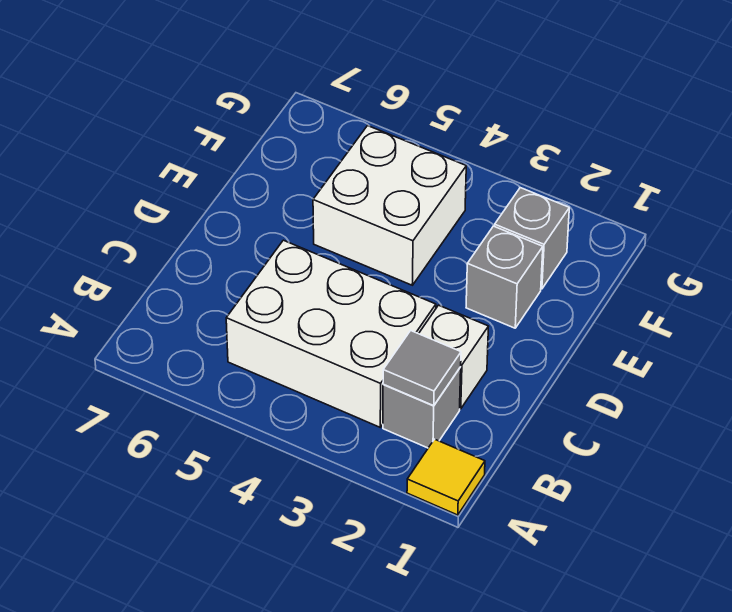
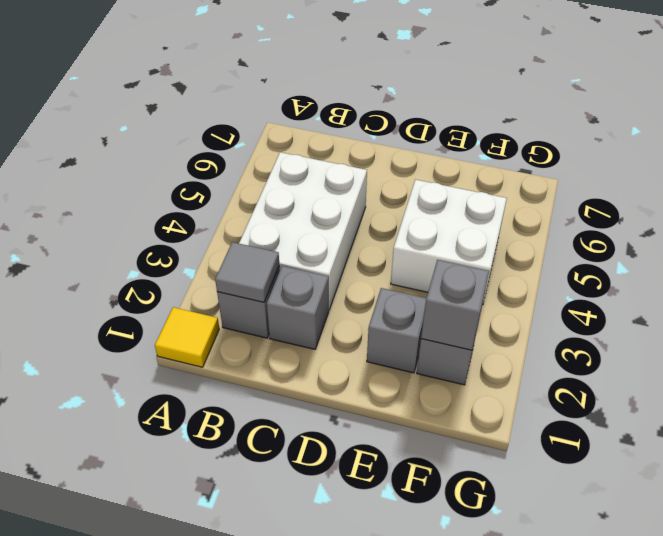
white brick C2 level 1 -> grey brick C2 level 1
none -> grey brick F2 level 2

